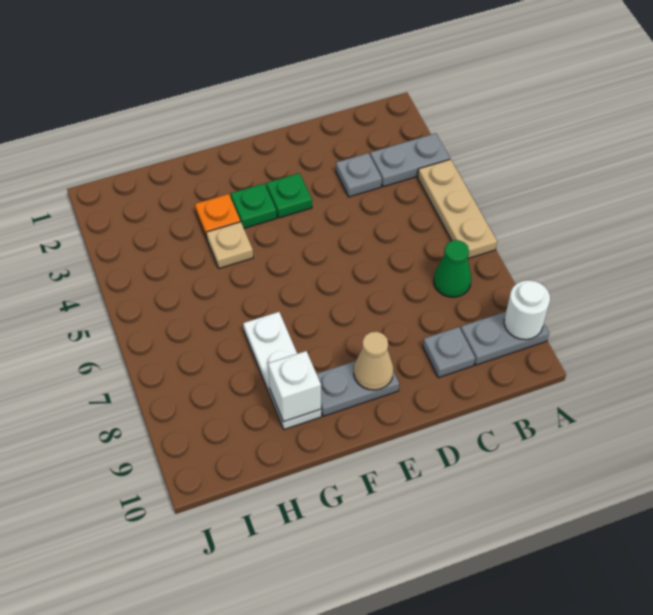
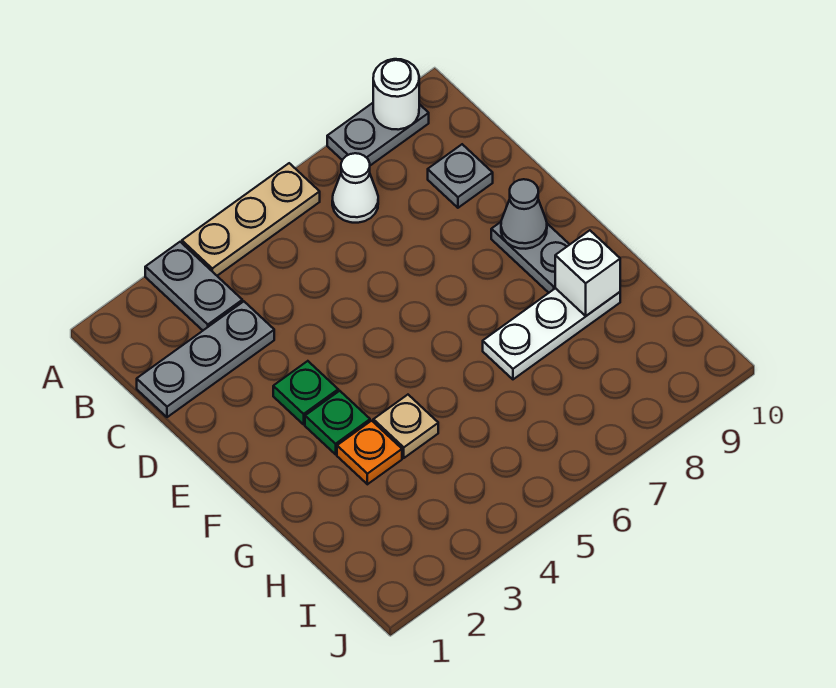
grey plate A9:B9 level 1 -> grey plate A8:A9 level 1
green cone B7 level 1 -> white cone B7 level 1
grey plate C3 level 1 -> grey plate C1:C3 level 1
tan cone E9 level 2 -> grey cone E9 level 2

